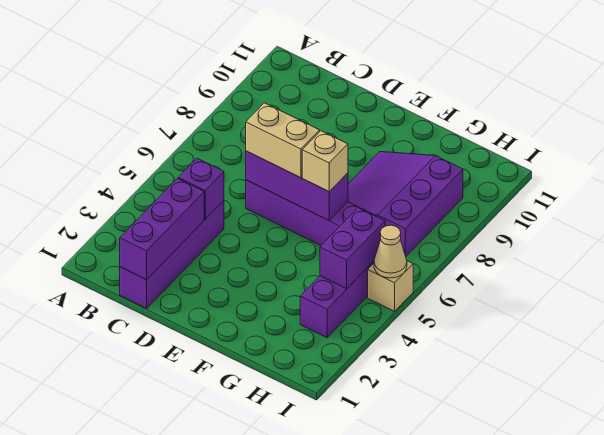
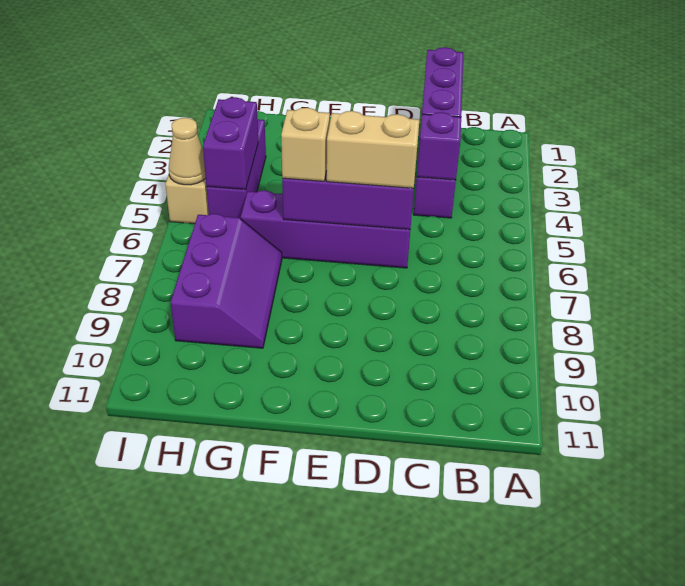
purple slope F7:H9 level 1 top H -> purple slope G7:H9 level 1 top H

